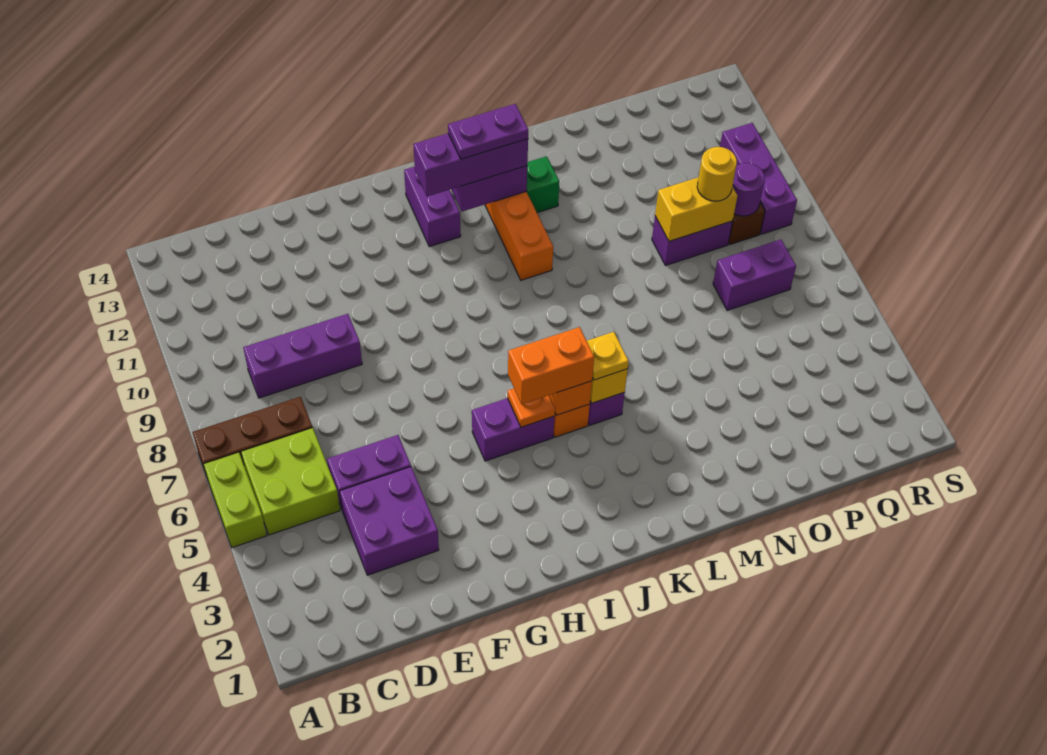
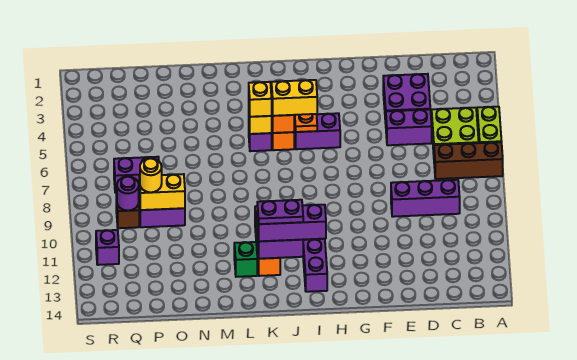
orange brick I5:J5 level 3 -> yellow brick I5:J5 level 3
yellow plate K5 level 3 -> yellow brick K5 level 3
purple brick R9:R11 level 1 -> purple brick R11 level 1

